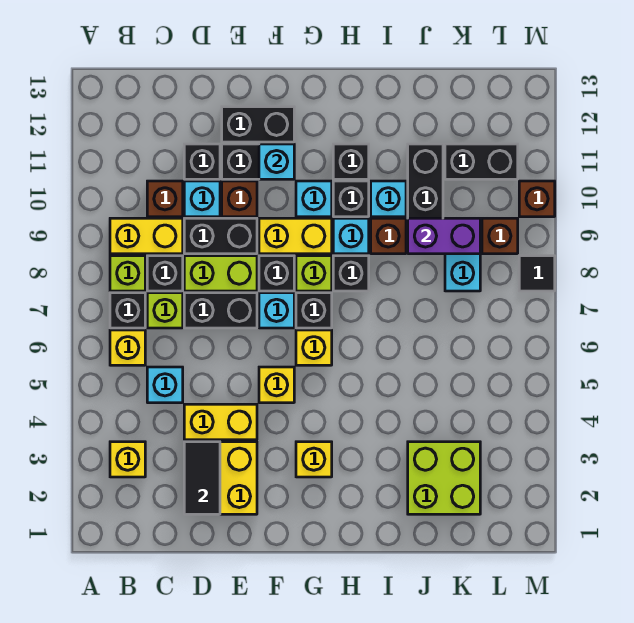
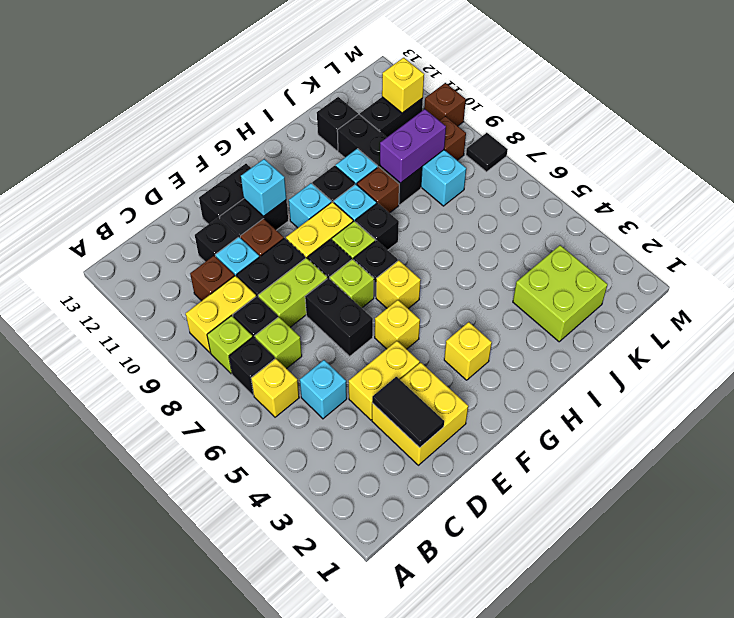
yellow brick B3 level 1 -> yellow brick L11 level 2
black brick D7:E7 level 1 -> black brick E6:E7 level 1
cyan brick F7 level 1 -> lime brick F7 level 1
black brick H11 level 1 -> black brick J12 level 1

